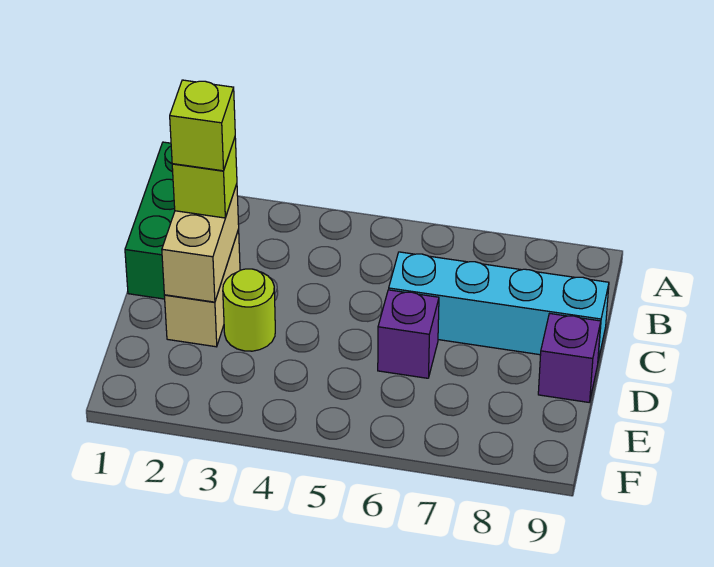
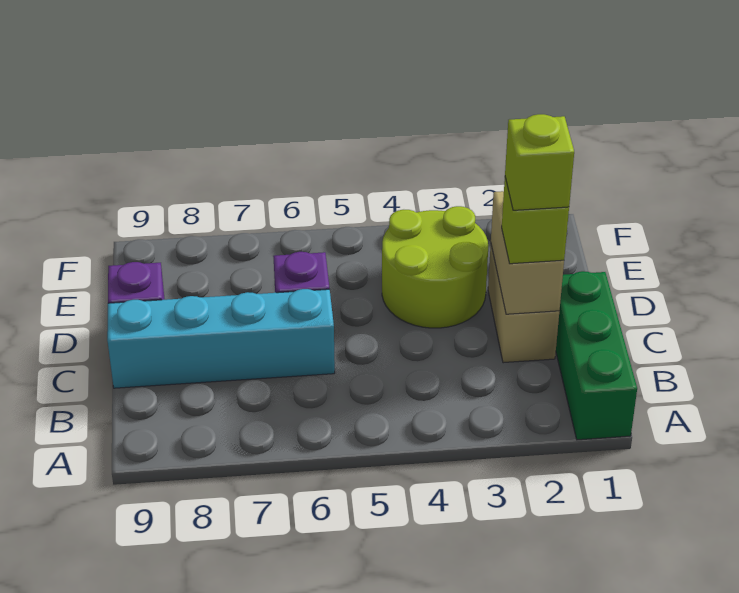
lime round brick D3 level 1 -> lime round brick D3:E4 level 1

